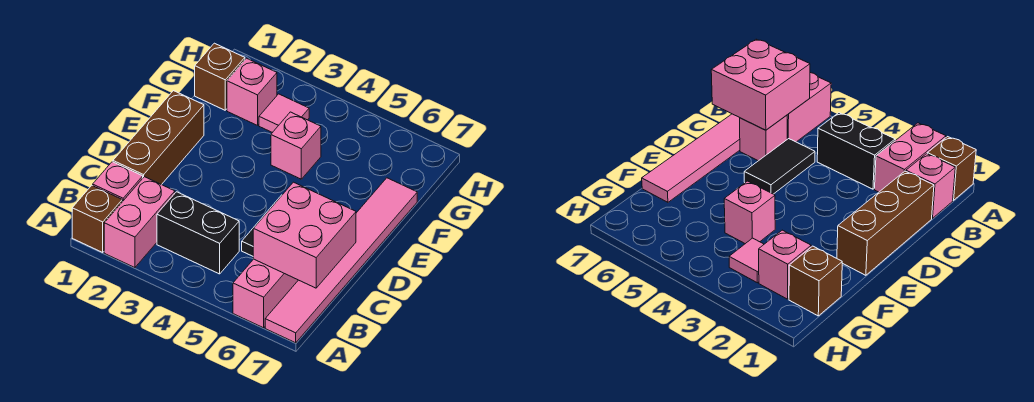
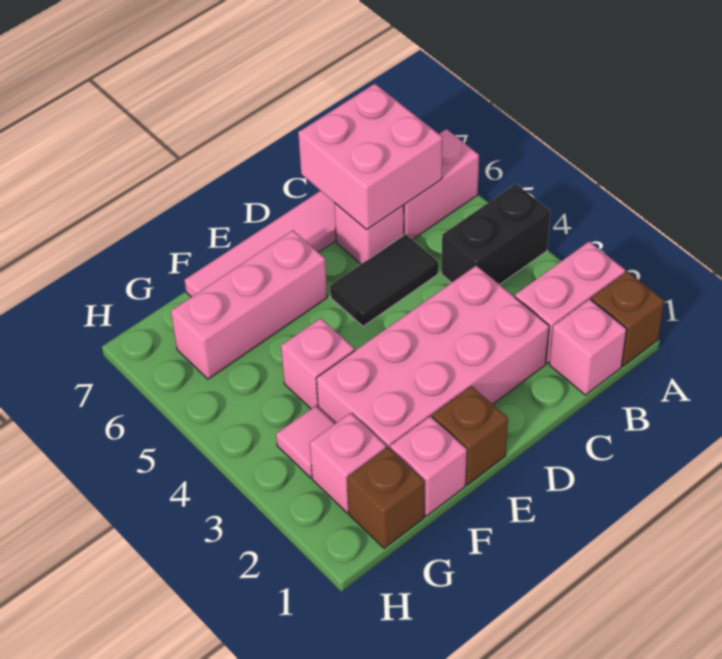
black brick B3:B4 level 1 -> black brick A4:B4 level 1
brown brick C1:E1 level 1 -> brown brick E1 level 1
none -> pink brick C2:F3 level 1
none -> pink brick E6:G6 level 1
none -> pink brick F1 level 1

